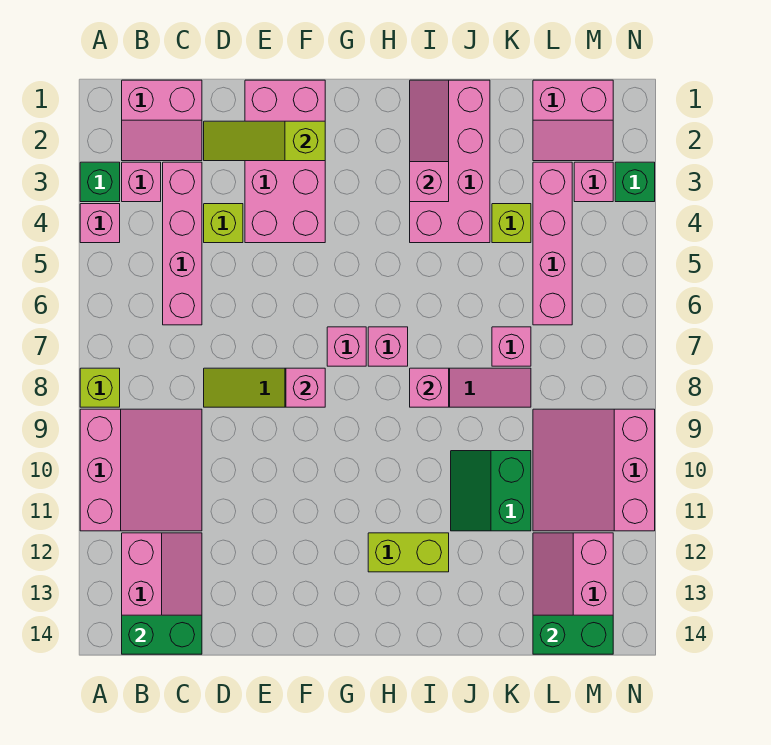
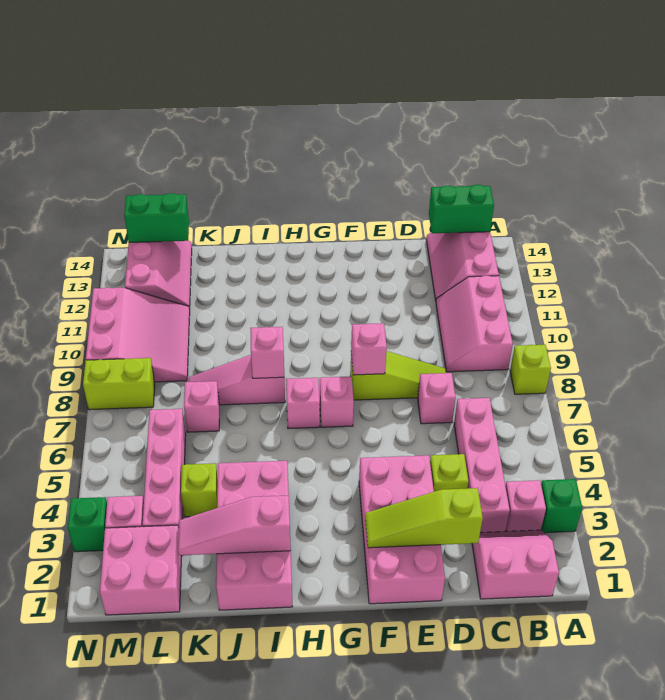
pink brick A4 level 1 -> pink brick D7 level 1
pink slope A9:C11 level 1 top A -> pink slope B9:C11 level 1 top B
lime slope D2:F2 level 2 top F -> lime slope D2:F2 level 2 top D
lime brick H12:I12 level 1 -> lime brick M8:N8 level 1
pink slope I1:I3 level 2 top 3 -> pink slope I2:K2 level 2 top I
green slope J10:K11 level 1 top K -> none
pink slope L1:M2 level 1 top 1 -> pink brick L1:M2 level 1

